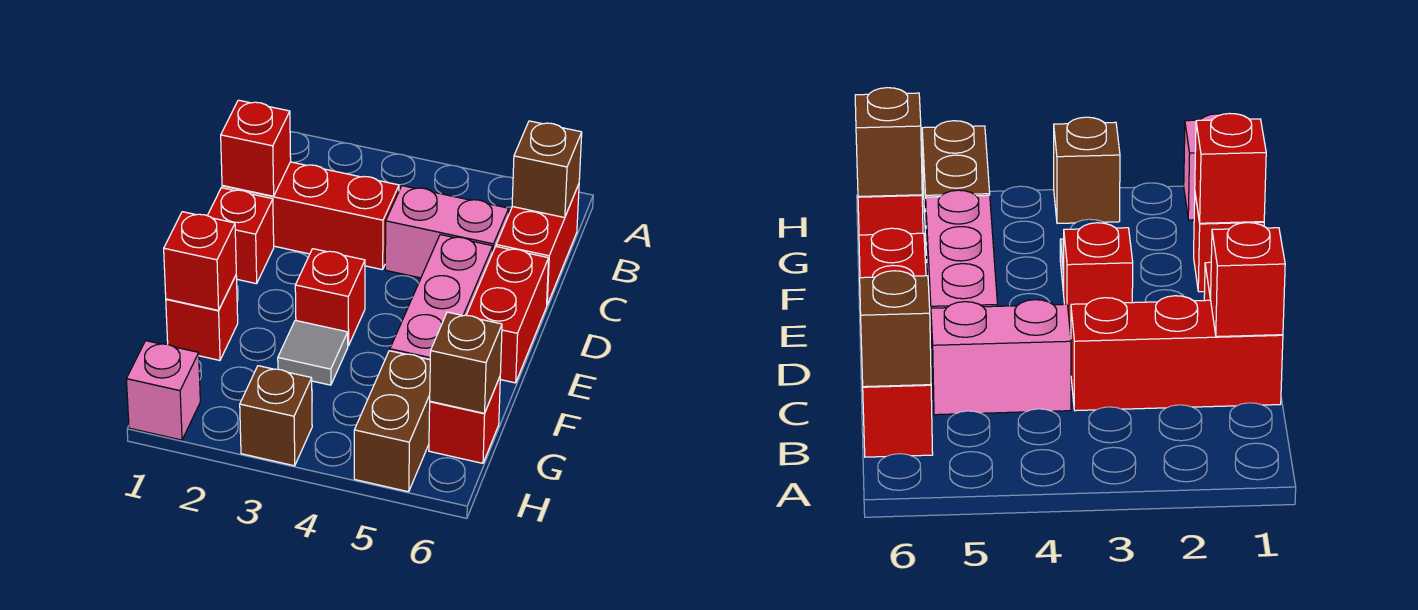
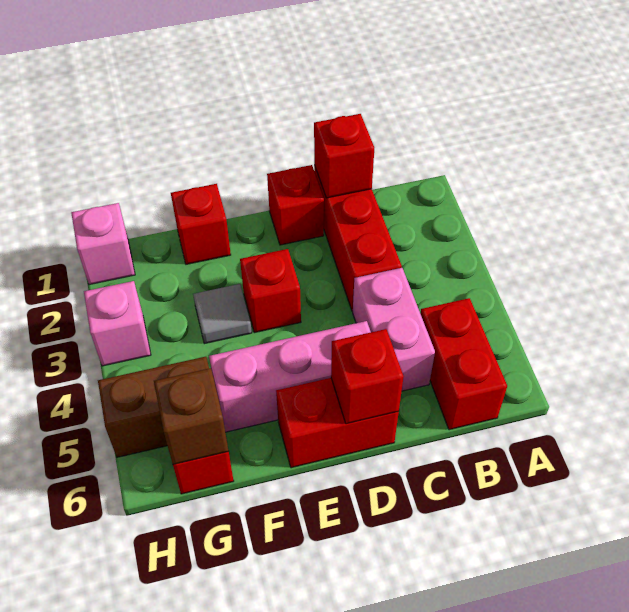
red brick B6:C6 level 1 -> red brick B5:B6 level 1
brown brick B6 level 2 -> none
red brick F1 level 2 -> red brick D6 level 2
brown brick H3 level 1 -> pink brick H3 level 1

